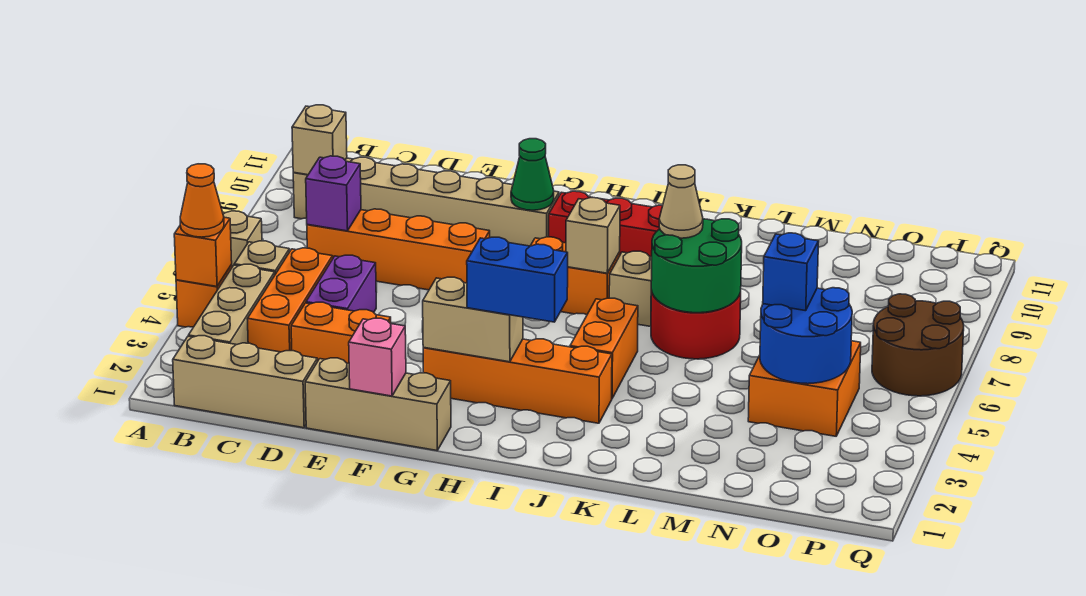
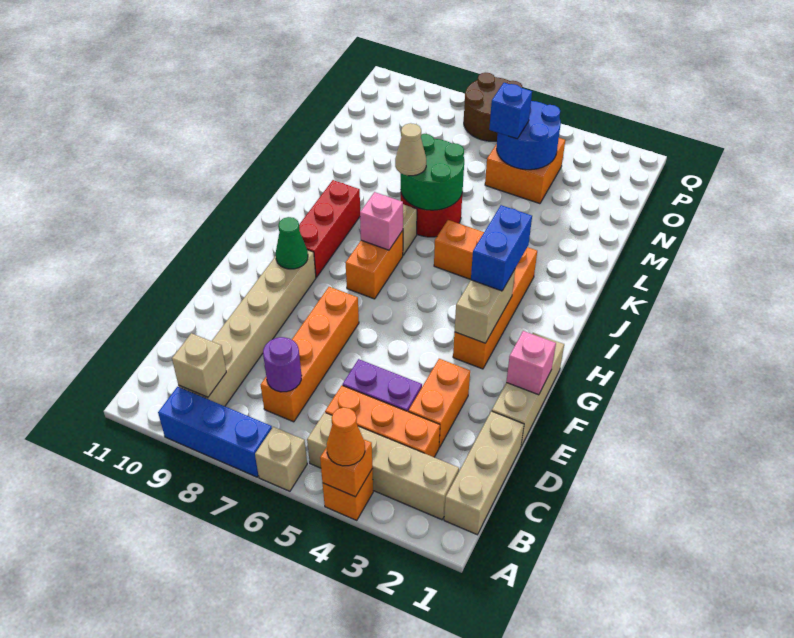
none -> blue brick A7:A9 level 1
purple brick C7 level 2 -> purple round brick C7 level 2
tan brick I7 level 2 -> pink brick I7 level 2

